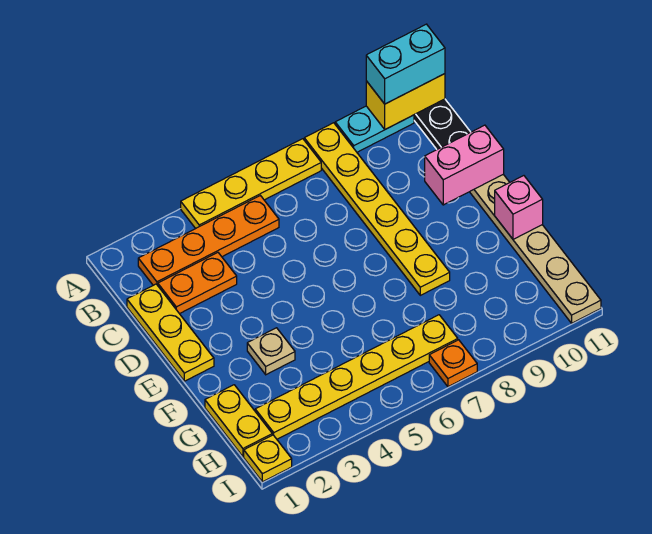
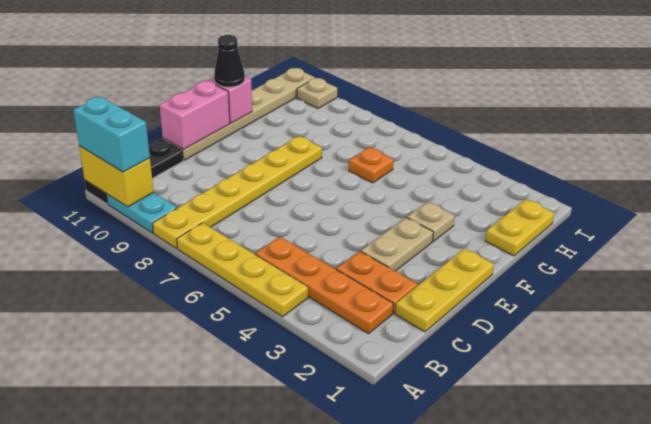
none -> tan plate D3:E3 level 1
pink brick D10:D11 level 2 -> pink brick D11:E11 level 2
none -> black cone F11 level 3
yellow plate H2:H7 level 1 -> none
yellow plate I1 level 1 -> none
orange plate I7 level 1 -> orange plate G6 level 1
none -> tan plate I10 level 1

